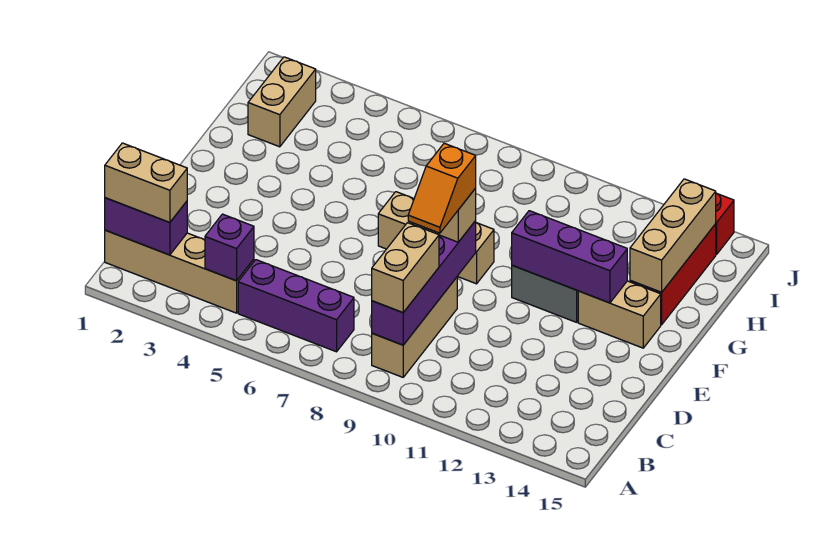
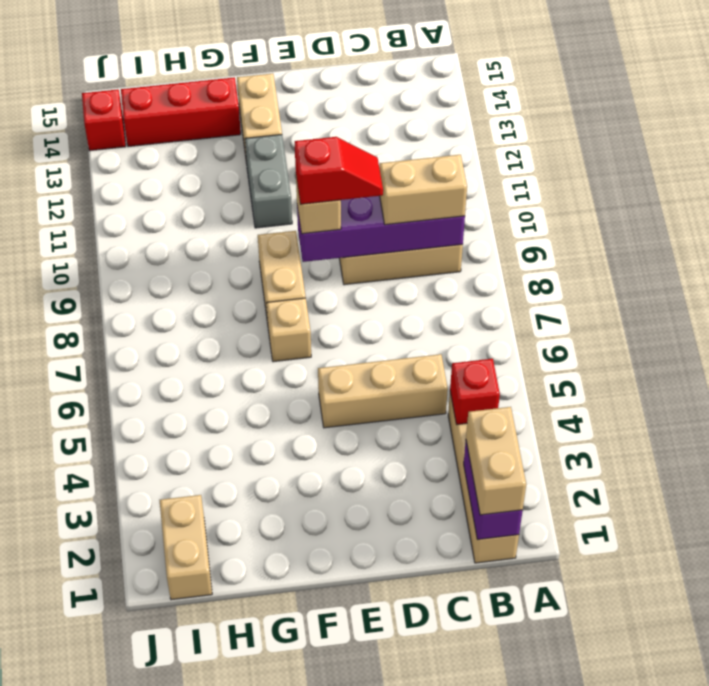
purple brick B4 level 2 -> red brick B4 level 2
purple brick B5:B7 level 1 -> none
orange slope D9:E9 level 4 top E -> red slope D9:E9 level 4 top E
purple brick F11:F13 level 2 -> none
tan brick G14:I14 level 2 -> tan brick C5:E5 level 1
tan brick H2:I2 level 1 -> tan brick I1:I2 level 1

